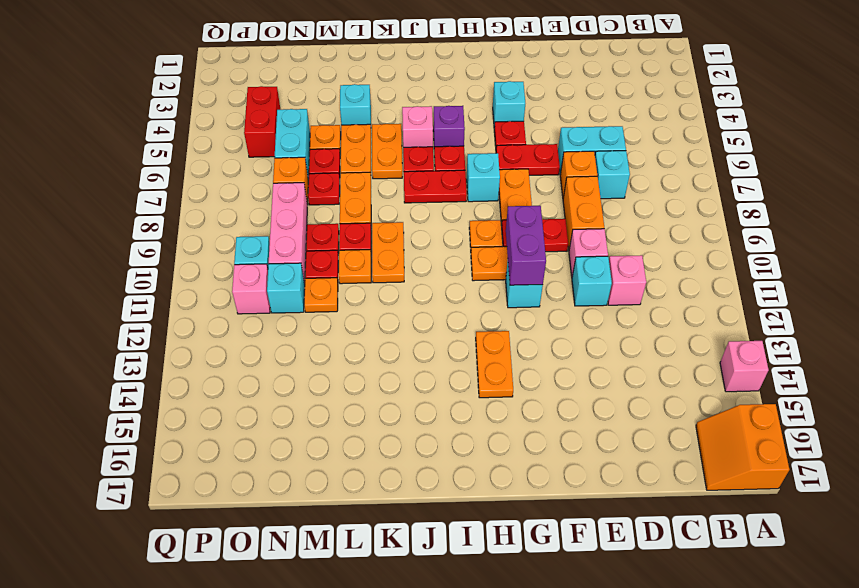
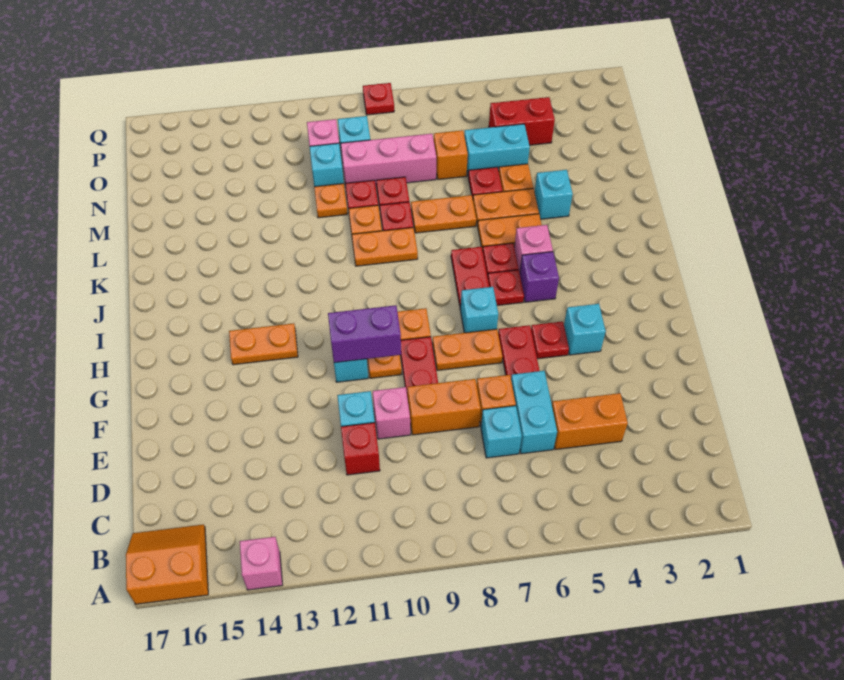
none -> orange brick D4:D5 level 1
pink brick D11 level 1 -> red brick D11 level 1
red plate M7 level 1 -> red plate Q9 level 1

